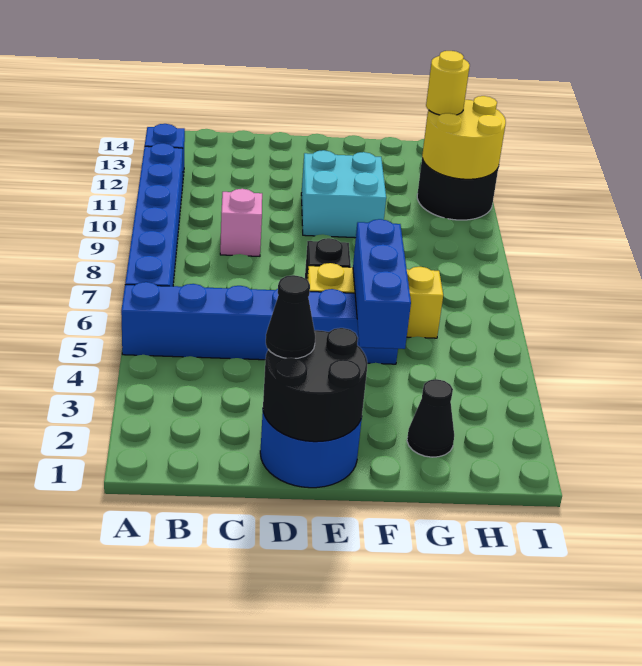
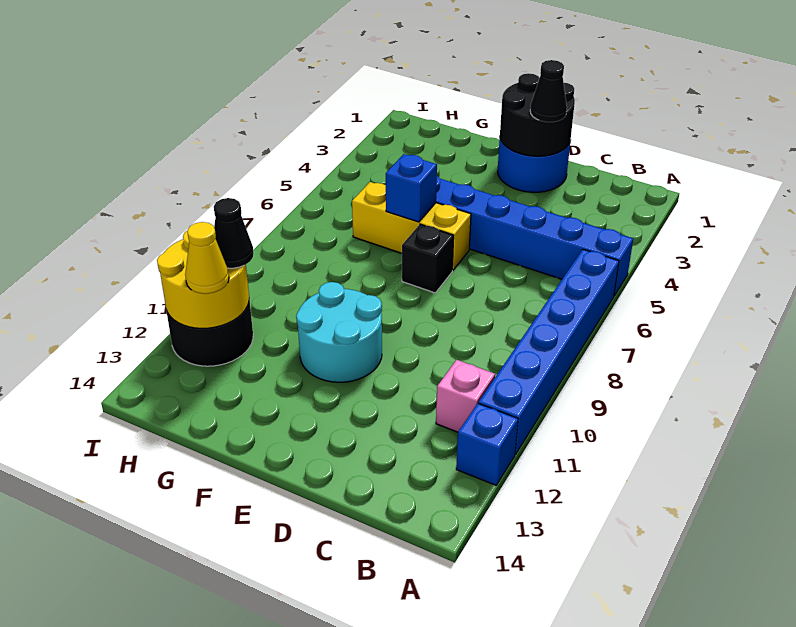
pink brick C9 level 1 -> pink brick B11 level 1
cyan brick E10:F11 level 1 -> cyan round brick E10:F11 level 1
blue brick F4:F6 level 2 -> blue brick F6 level 2
black cone G2 level 1 -> black cone H11 level 3
yellow round brick H12 level 3 -> yellow cone H12 level 3

